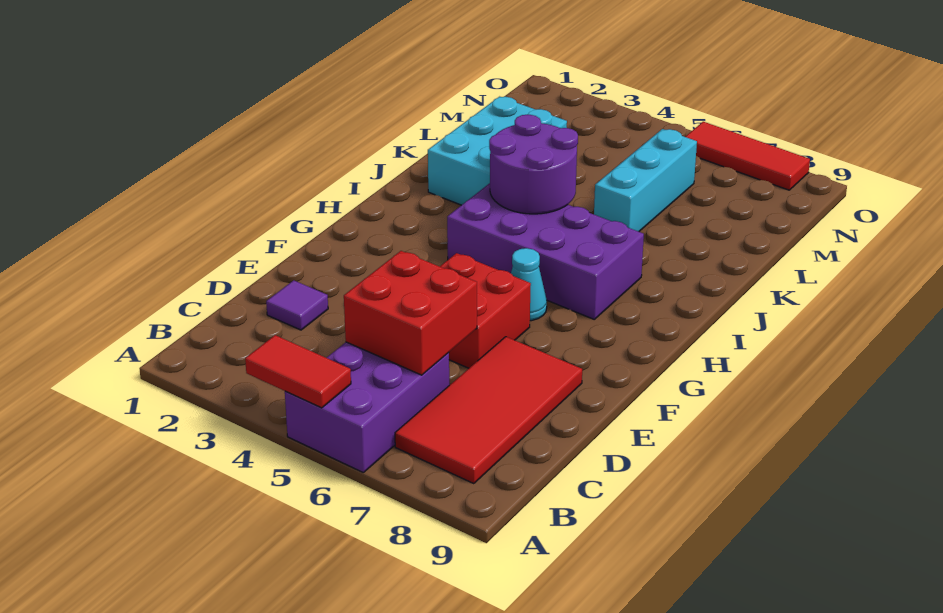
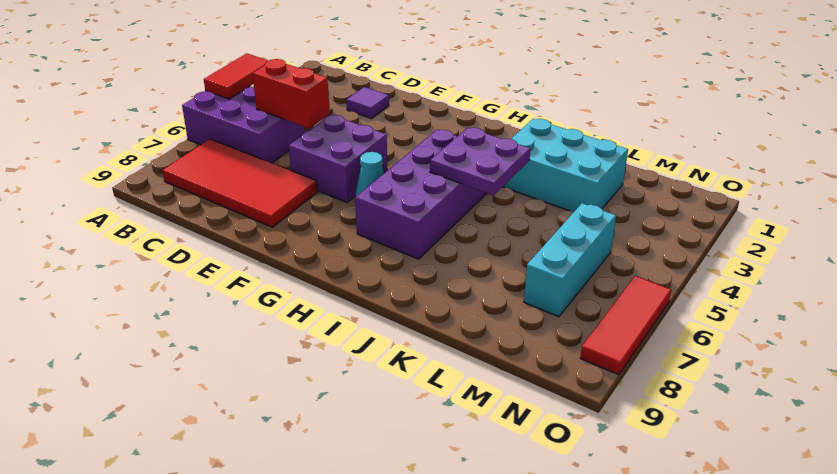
red brick C5:D6 level 2 -> red brick C5:D5 level 2
red brick E5:F6 level 1 -> purple brick E5:F6 level 1
purple round brick I4:J5 level 2 -> purple plate I4:J5 level 2
cyan brick K6:M6 level 1 -> cyan brick M5:M7 level 1

